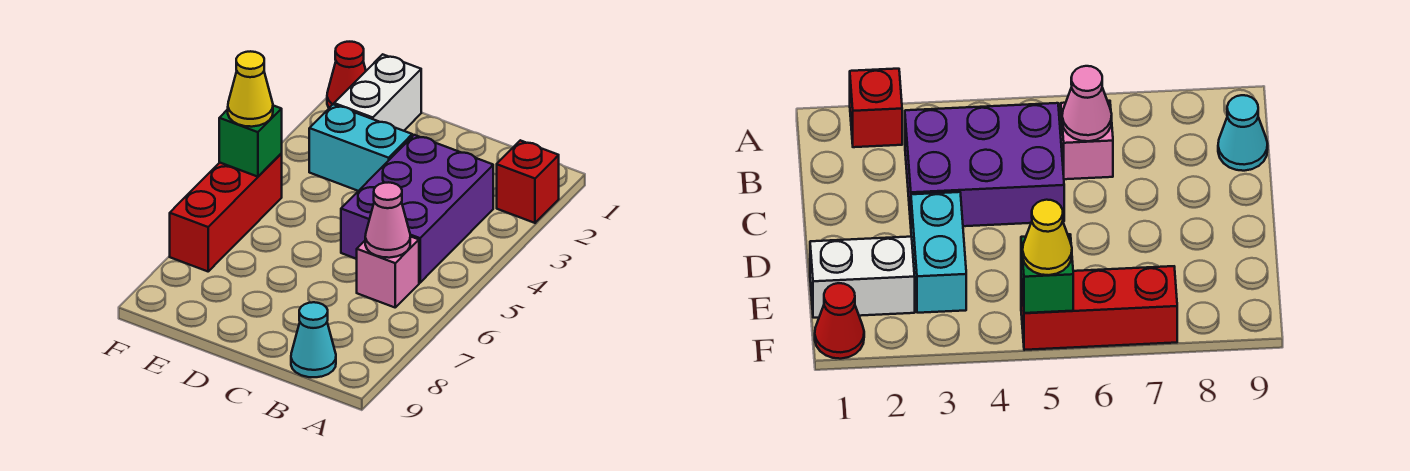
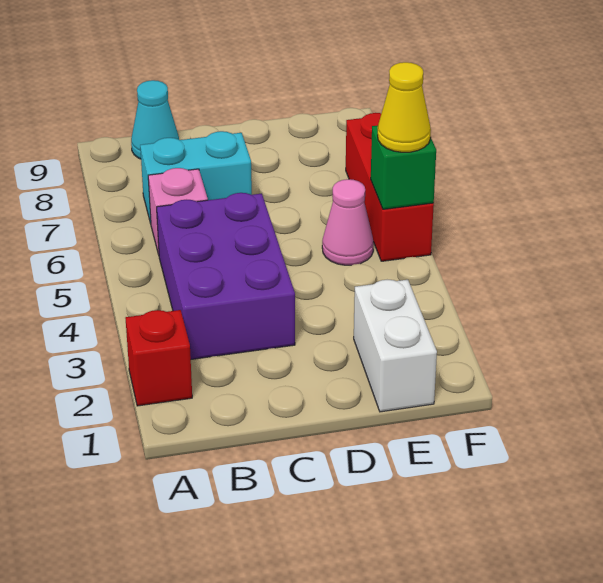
pink cone B6 level 2 -> pink cone E5 level 1
cyan brick D3:E3 level 1 -> cyan brick B7:C7 level 1
red cone F1 level 1 -> none

